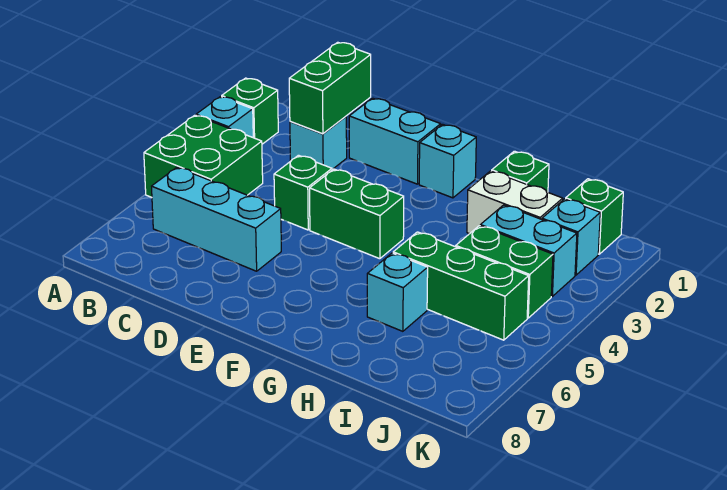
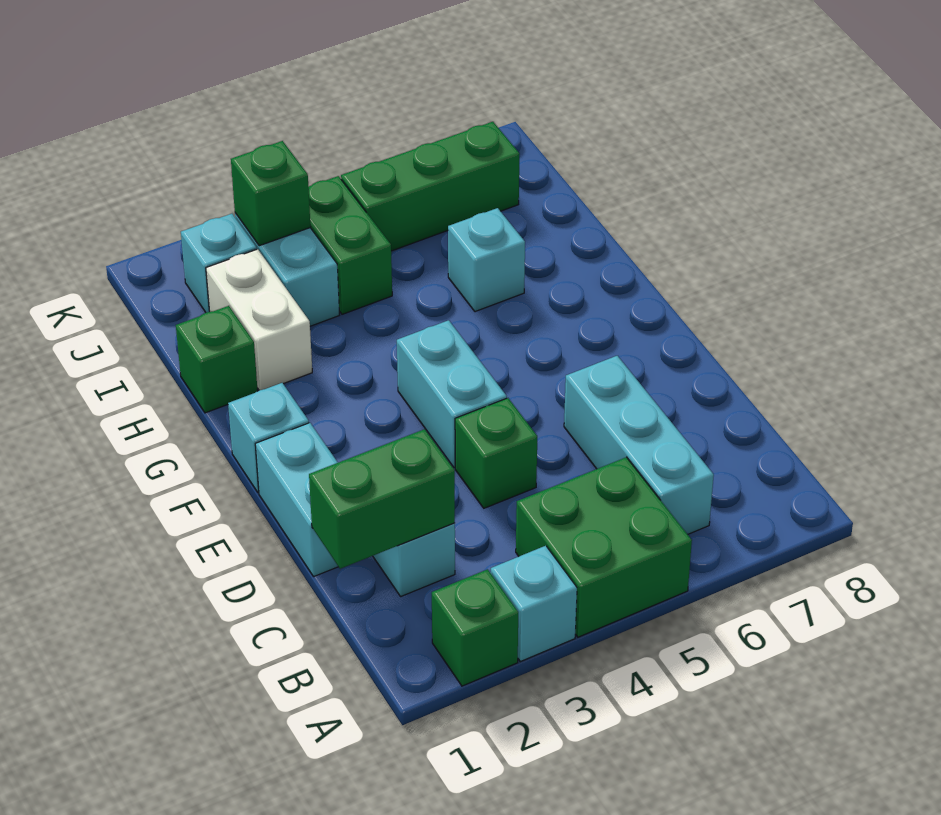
green brick E4:F4 level 1 -> cyan brick E4:F4 level 1
green brick H5:J5 level 1 -> green brick J5:J7 level 1
green brick J1 level 1 -> green brick J3 level 2

